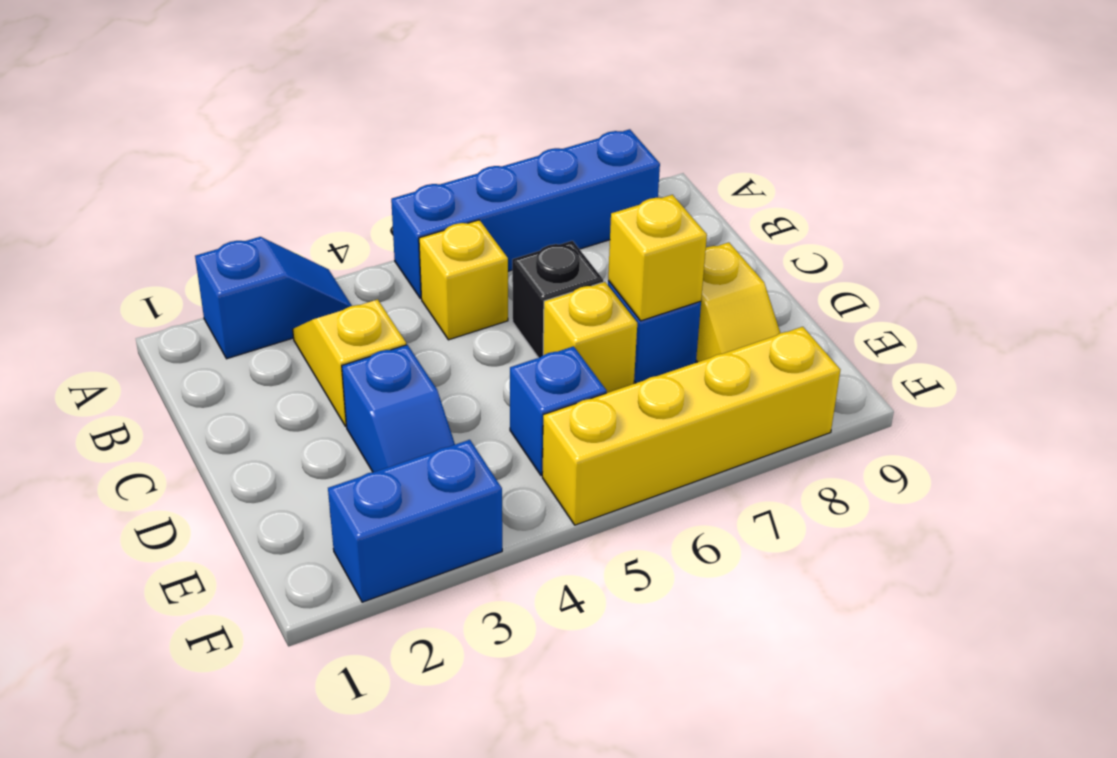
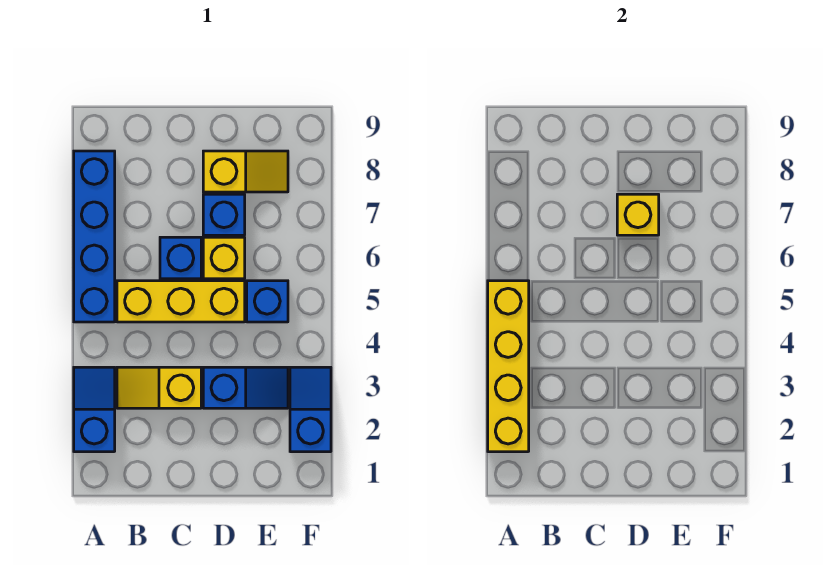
yellow brick B5 level 1 -> yellow brick B5:D5 level 1
black brick C6 level 1 -> blue brick C6 level 1
blue brick F2:F3 level 1 -> blue slope F2:F3 level 1 top 2
yellow brick F5:F8 level 1 -> yellow brick A2:A5 level 2

